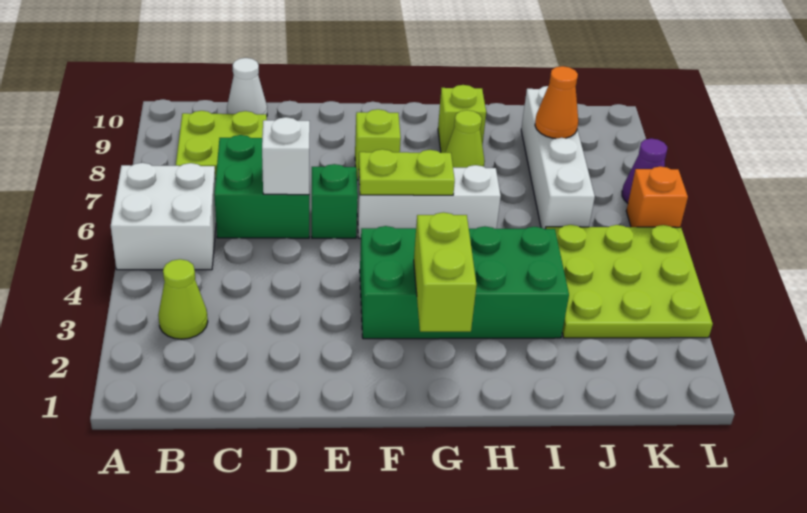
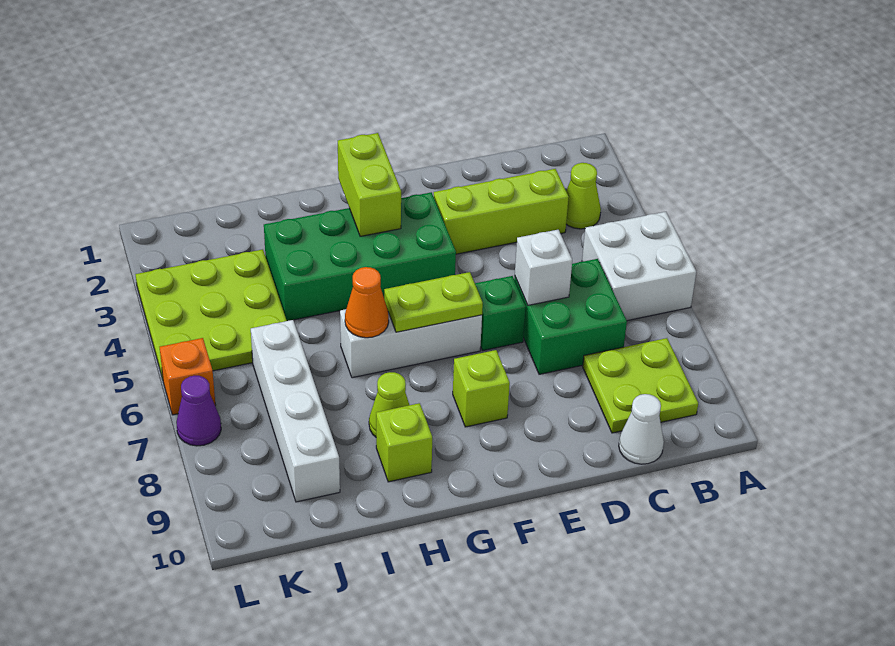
none -> lime brick C3:E3 level 1
orange cone J8 level 2 -> orange cone H6 level 2

